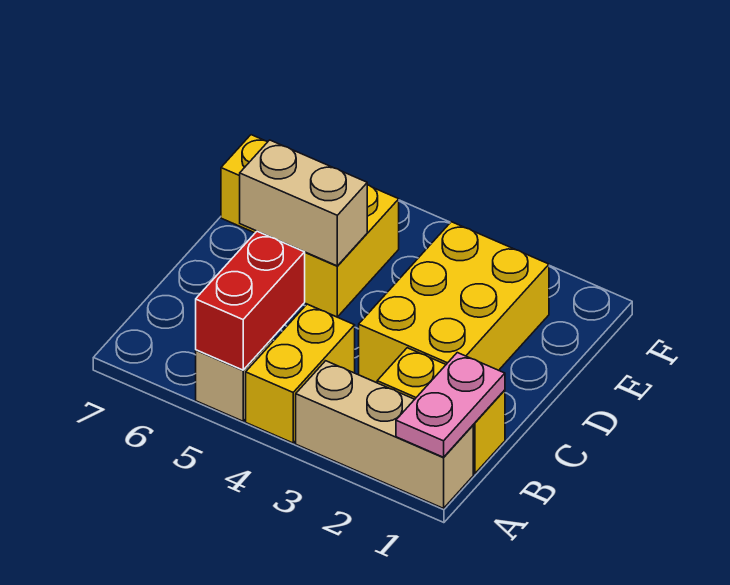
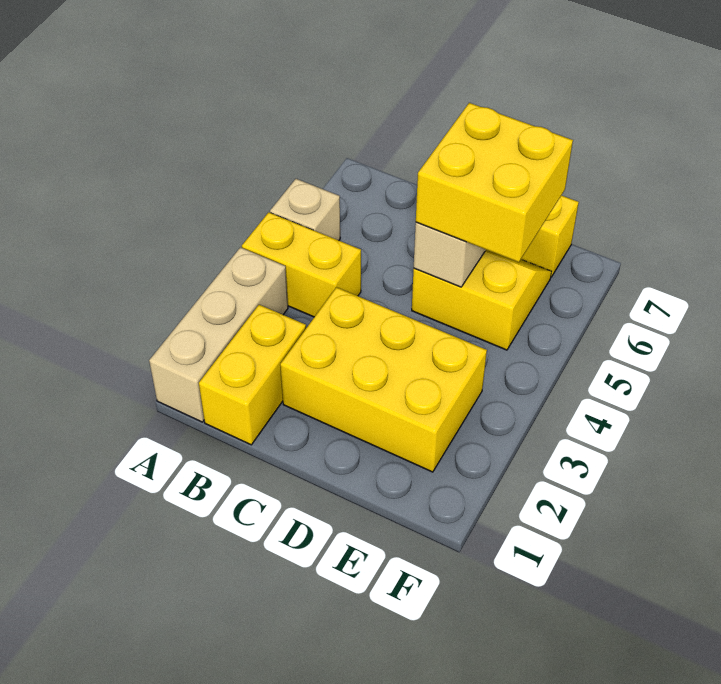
pink plate A1:B1 level 2 -> none
red brick A5:B5 level 2 -> none
none -> yellow brick D5:E6 level 3

